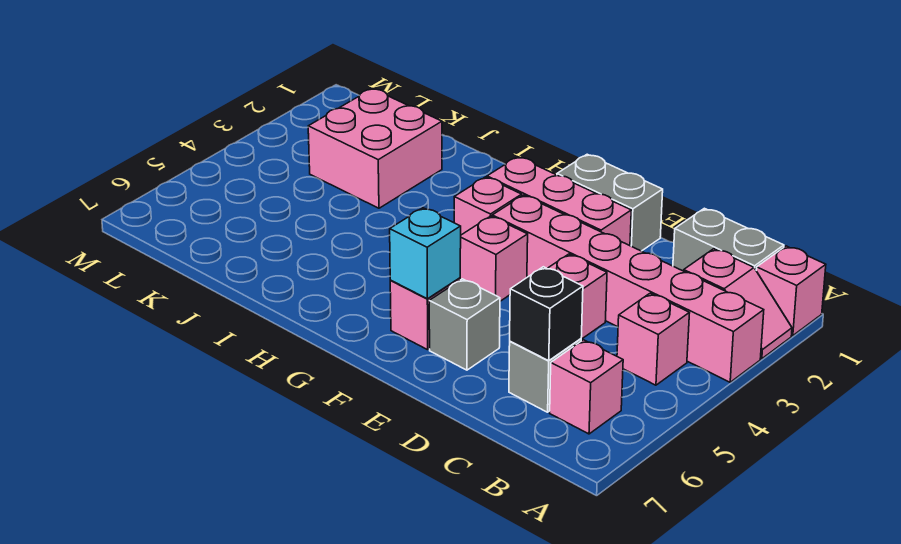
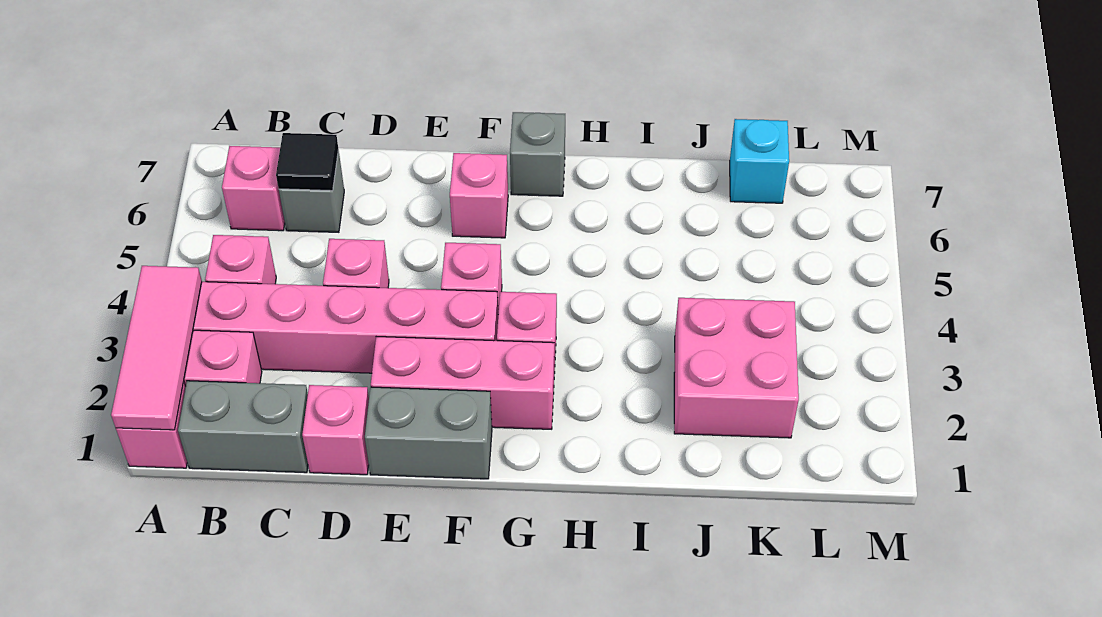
none -> pink tile A1:A3 level 2
black brick C6 level 2 -> black tile C6 level 2
none -> pink brick D1 level 1
grey brick E6 level 1 -> grey brick G7 level 1
cyan brick F6 level 2 -> cyan brick K7 level 1

